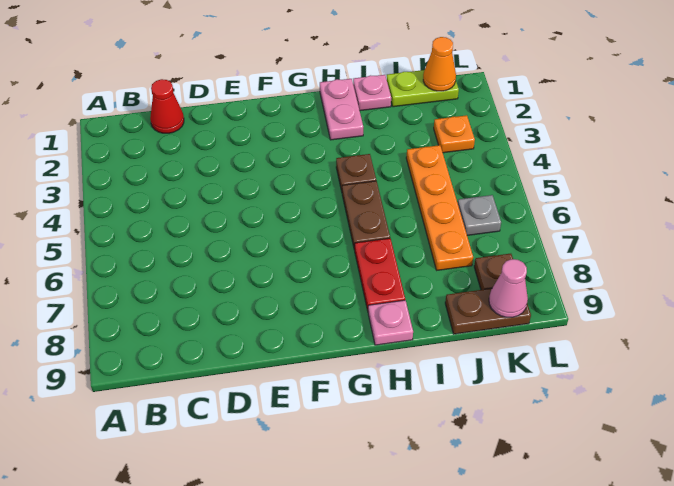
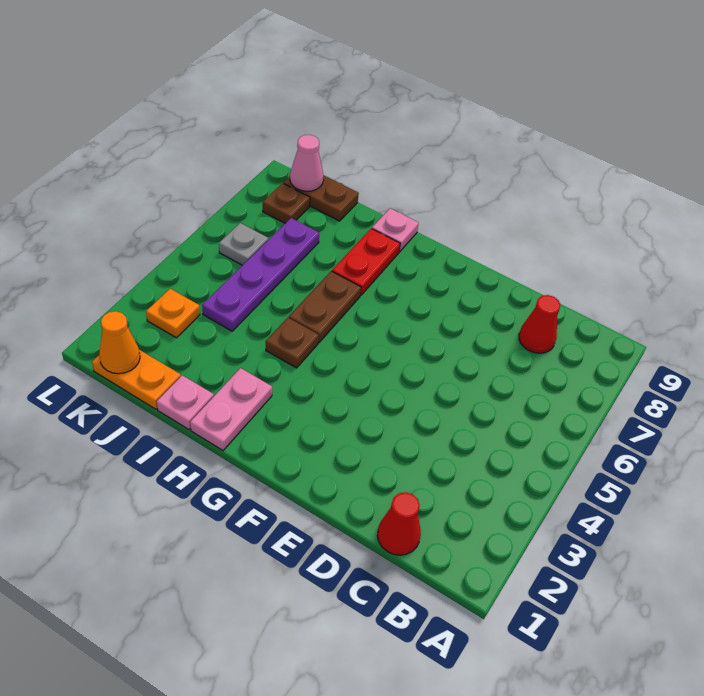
none -> red cone C8 level 1
lime plate J1:K1 level 1 -> orange plate J1:K1 level 1
orange plate J4:J7 level 1 -> purple plate J4:J7 level 1

